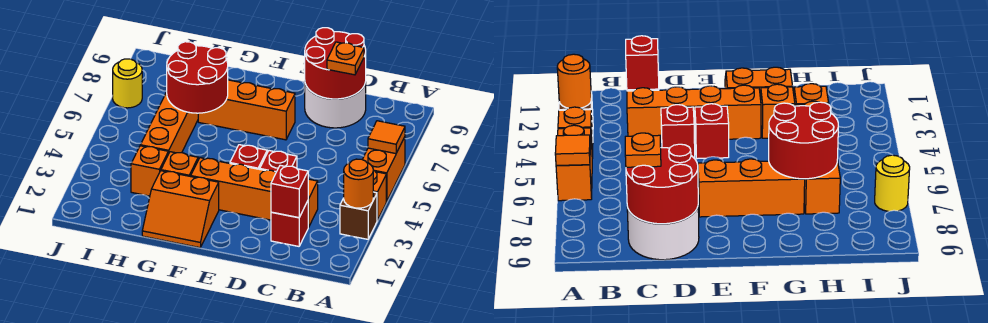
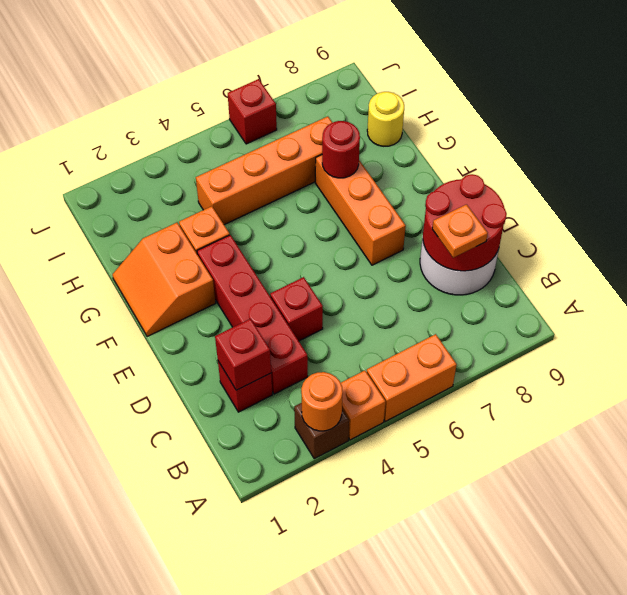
orange tile A6 level 2 -> none
orange brick C3:F3 level 1 -> red brick C3:F3 level 1
red brick E4 level 1 -> red brick J6 level 1
red round brick G6:H7 level 2 -> red round brick G7 level 2
orange brick H3 level 1 -> none
yellow round brick J7 level 1 -> yellow round brick H9 level 1

